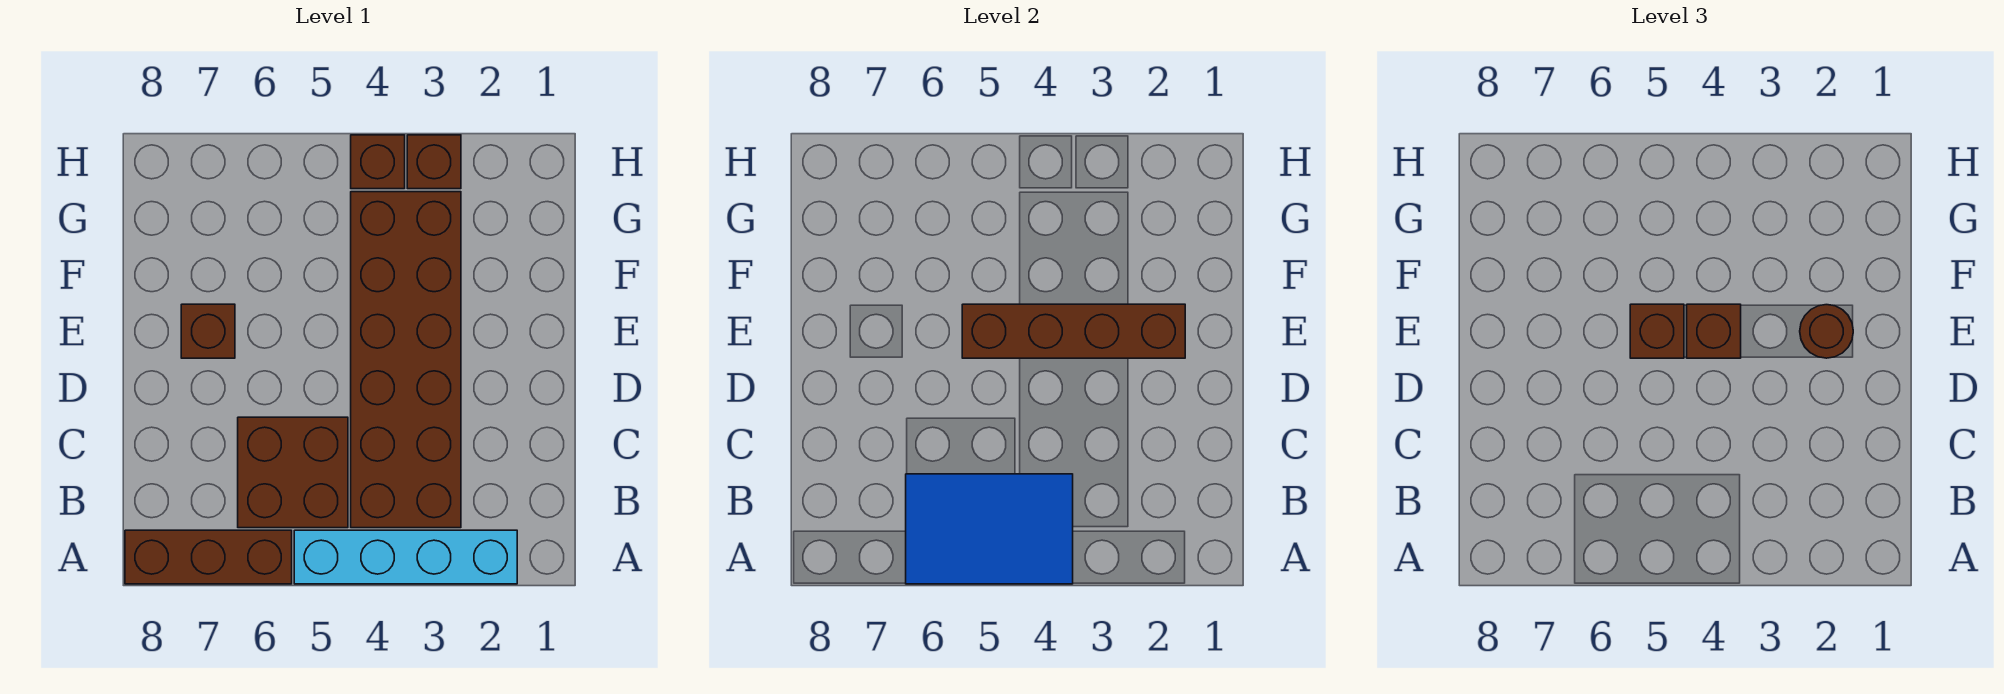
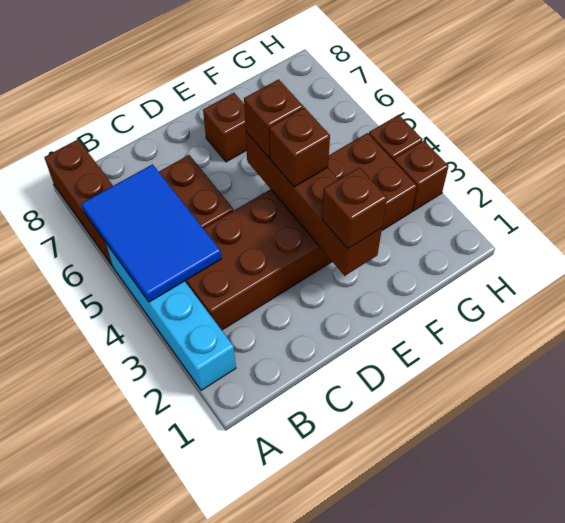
brown round brick E2 level 3 -> brown brick E2 level 3

